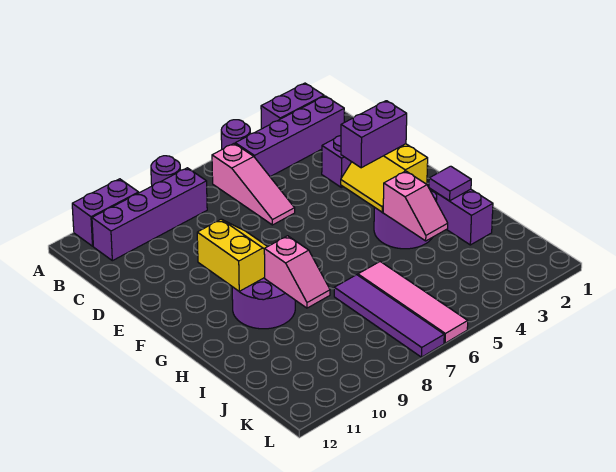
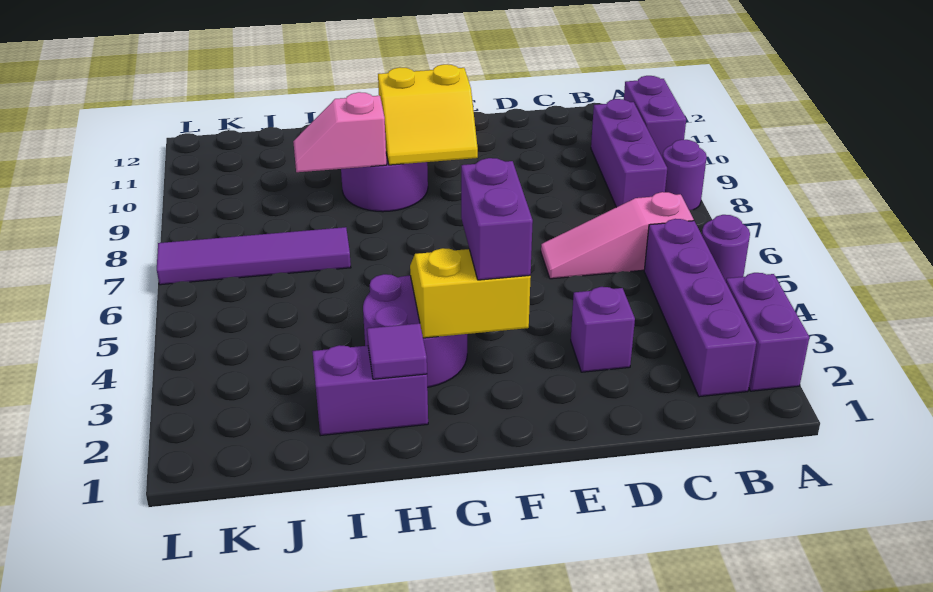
purple brick B8:B11 level 1 -> purple brick B8:B10 level 1
pink slope H4:I4 level 2 top H -> none
pink tile I6:L6 level 1 -> none

